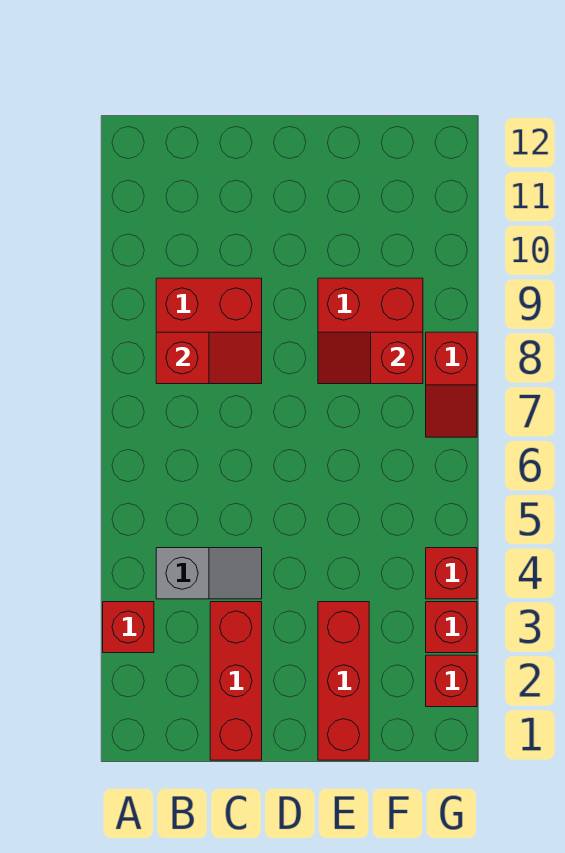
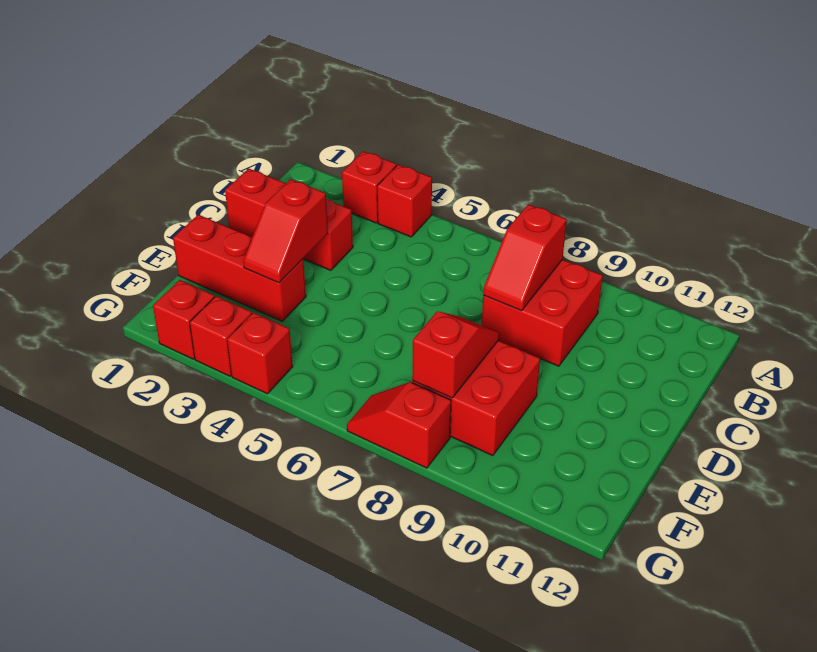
none -> red brick A4 level 1
grey slope B4:C4 level 1 top B -> none
none -> red slope D3:E3 level 2 top D

